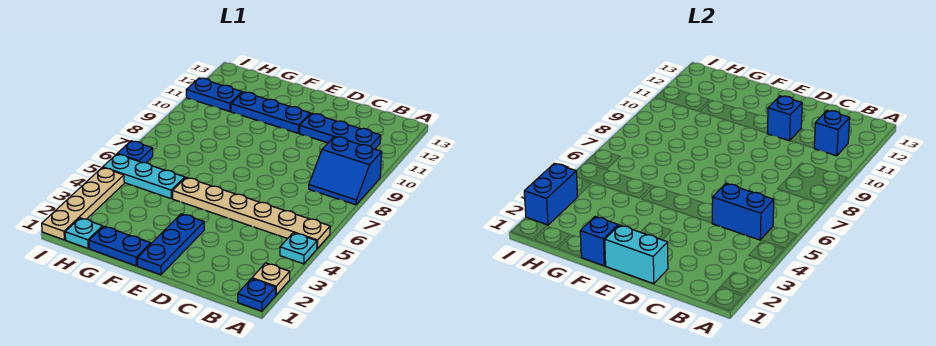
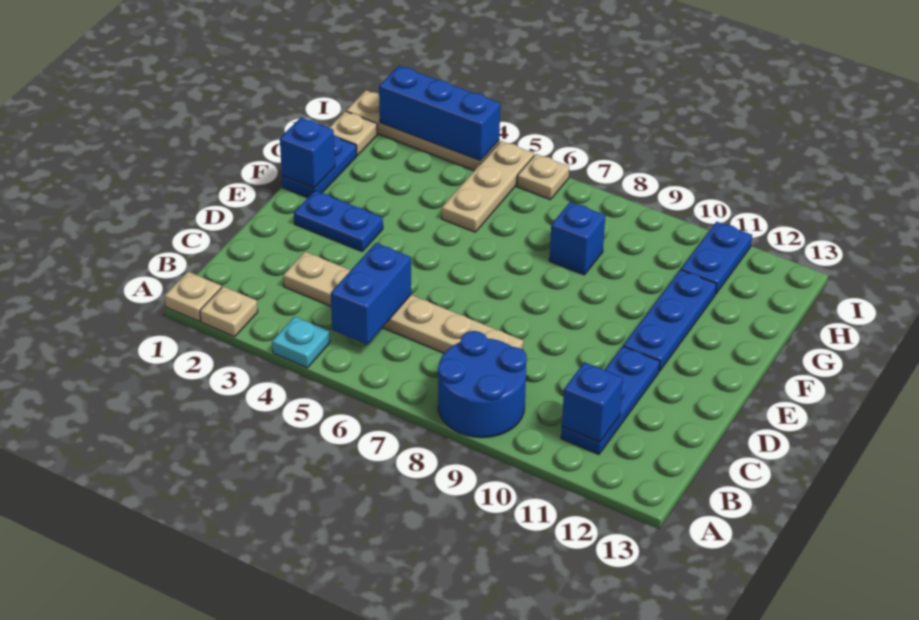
blue plate A1 level 1 -> tan plate A1 level 1
tan plate A5:F5 level 1 -> tan plate C3:C8 level 1
blue slope A8:B9 level 1 top 9 -> blue round brick A8:B9 level 1
cyan brick D1:E1 level 2 -> none
blue brick D11 level 2 -> blue brick G8 level 1
blue plate E1:E3 level 1 -> blue plate E2:E3 level 1
cyan plate G5:I5 level 1 -> tan plate G5:I5 level 1
cyan plate H1 level 1 -> tan plate H1 level 1
blue brick I2:I3 level 2 -> blue brick I2:I4 level 2
blue plate I6 level 1 -> tan plate I6 level 1

